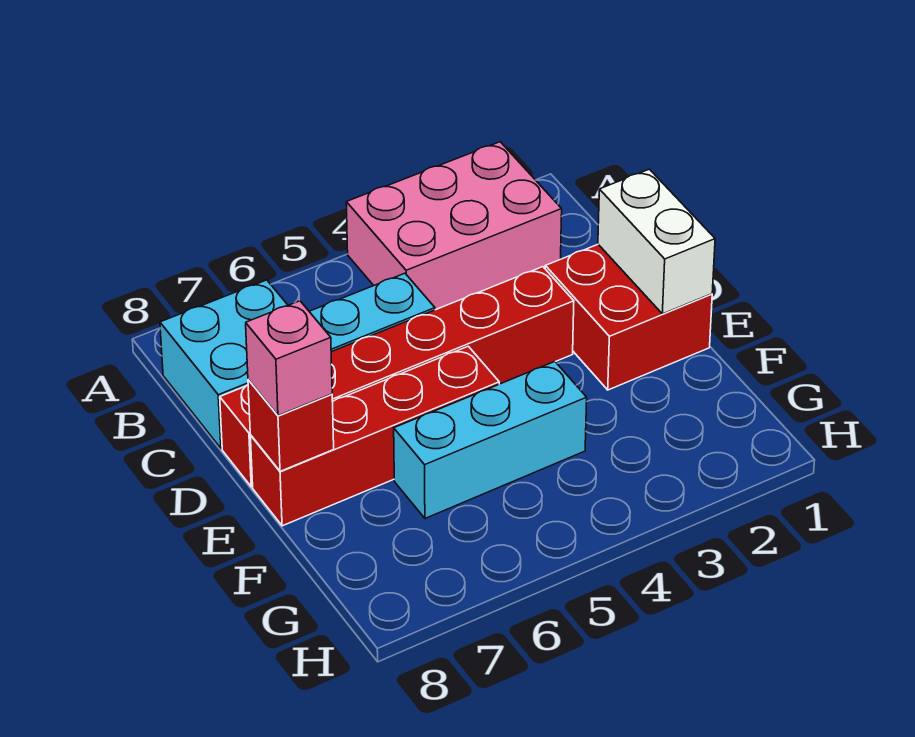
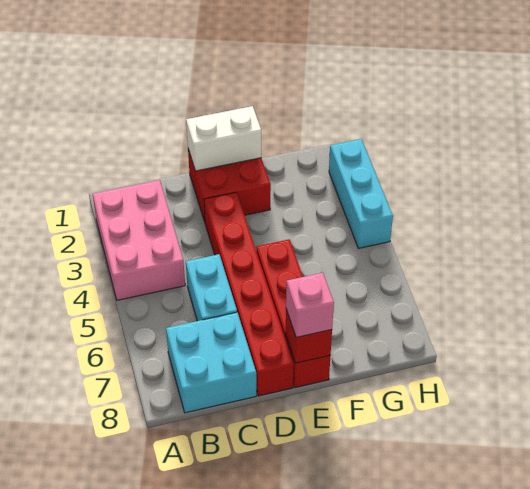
cyan brick F4:F6 level 1 -> cyan brick H2:H4 level 1

